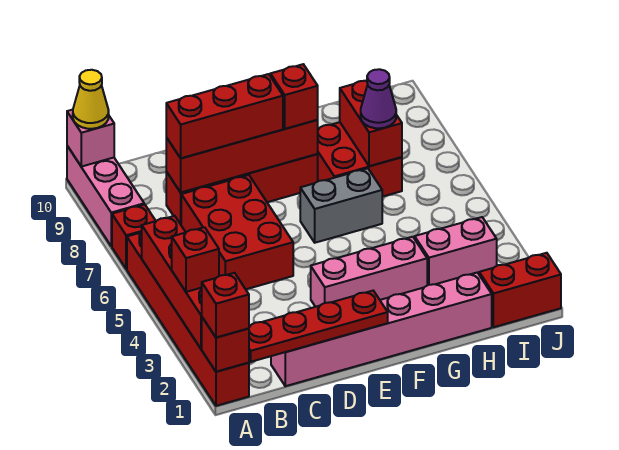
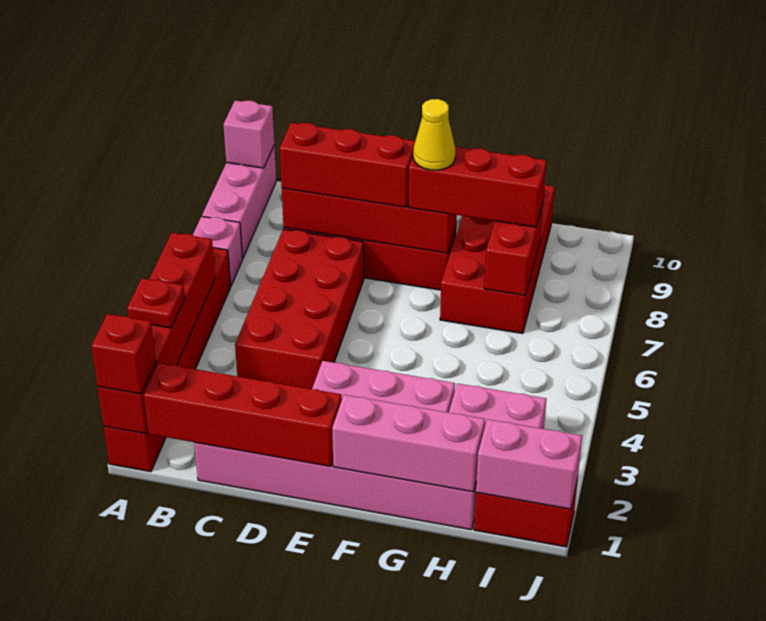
red brick A3 level 3 -> red plate A3 level 3
red brick A7 level 1 -> pink brick A7 level 1
yellow cone A10 level 3 -> yellow cone F8 level 4
red plate B1:E1 level 2 -> red brick B1:E1 level 2
red brick C5:D7 level 1 -> red brick C4:D7 level 1
none -> pink brick F1:H1 level 2
grey brick F6:G6 level 1 -> none
red brick F8 level 3 -> red brick F8:H8 level 3
red brick G7:H8 level 1 -> red brick G7:H10 level 1
purple cone H7 level 3 -> none
none -> pink brick I1:J1 level 2

